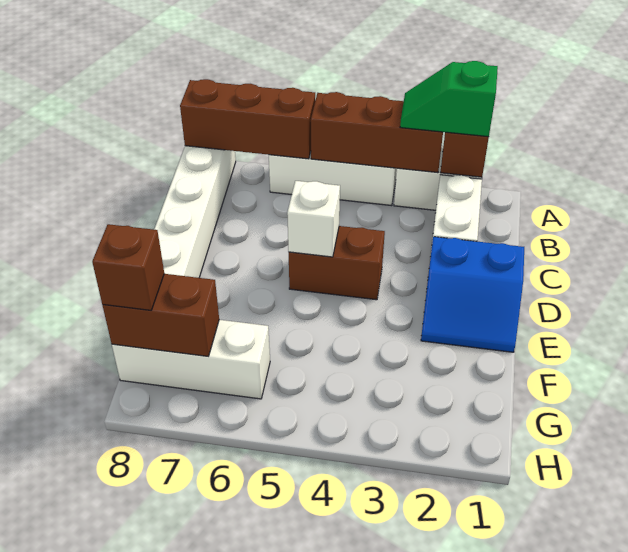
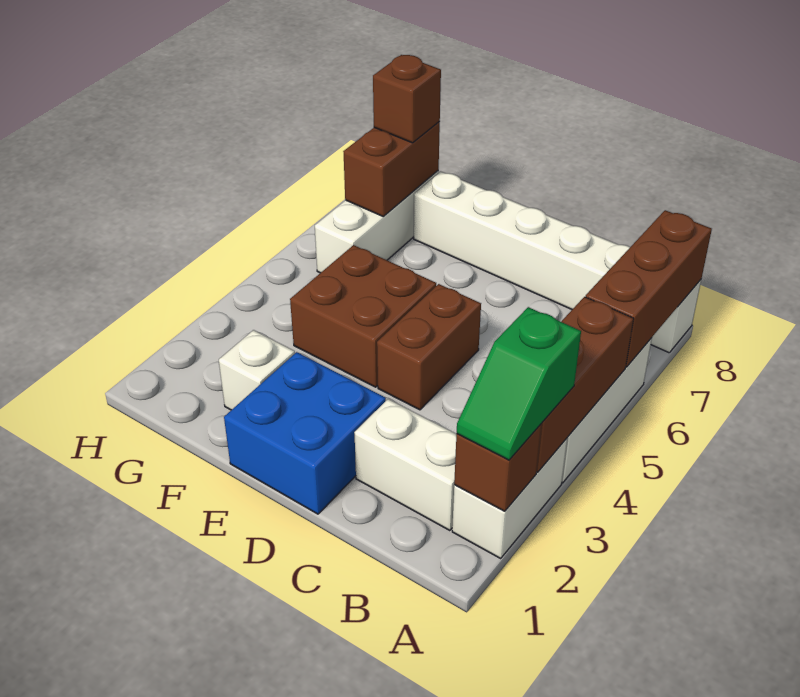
green slope A2:A3 level 3 top 2 -> green slope A2:A3 level 3 top 3
blue slope D1:E2 level 1 top D -> blue brick D1:E2 level 1
white brick D5 level 2 -> white brick F2 level 1
none -> brown brick E4:F5 level 1

